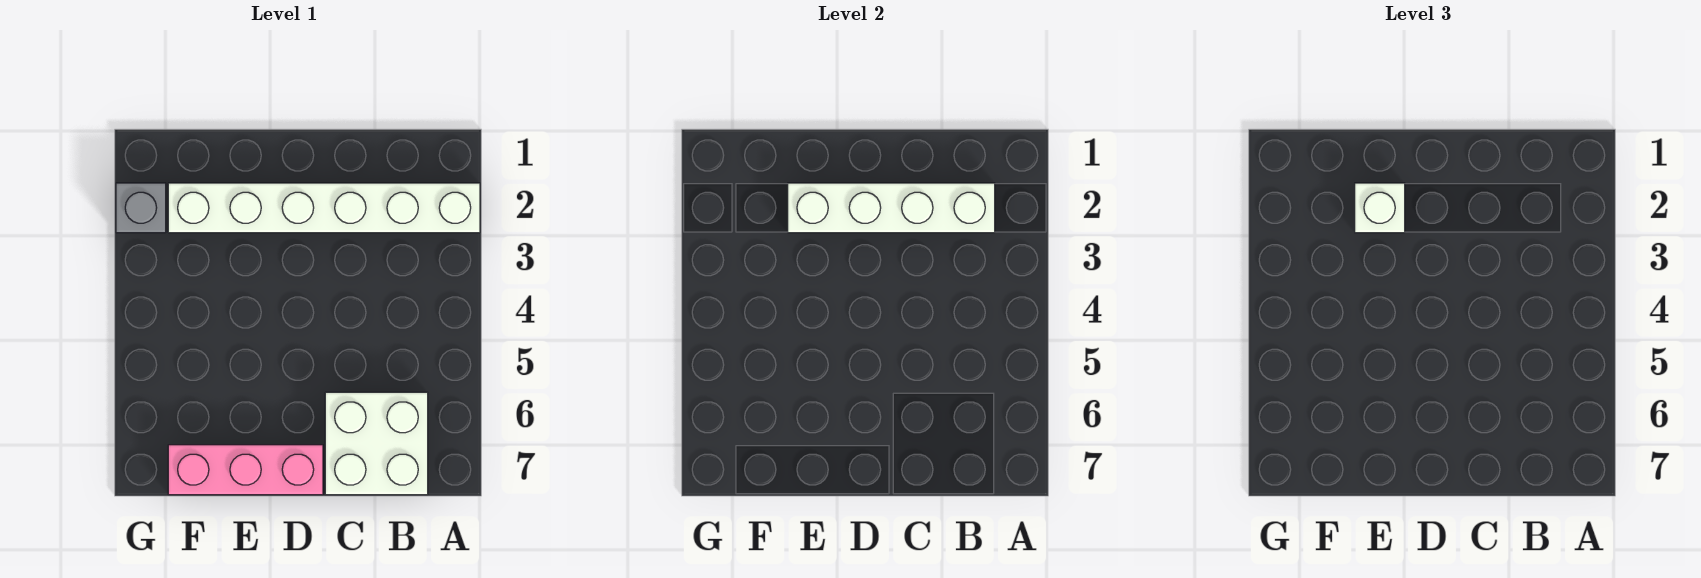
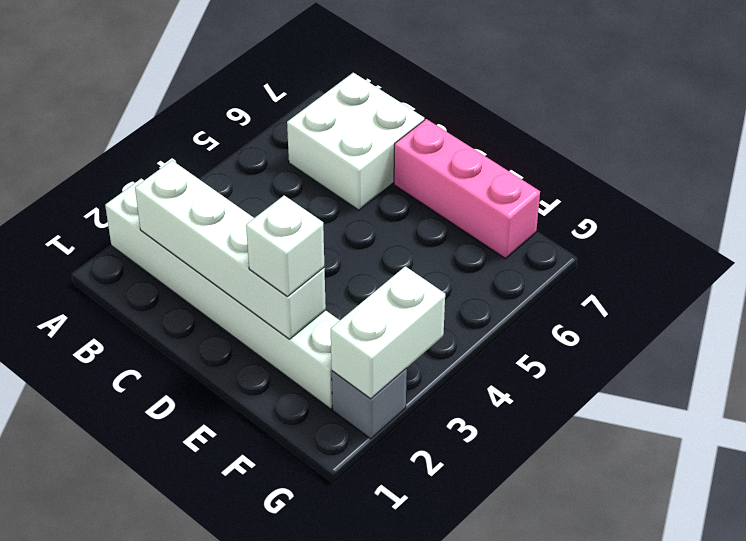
none -> white brick G2:G3 level 2

